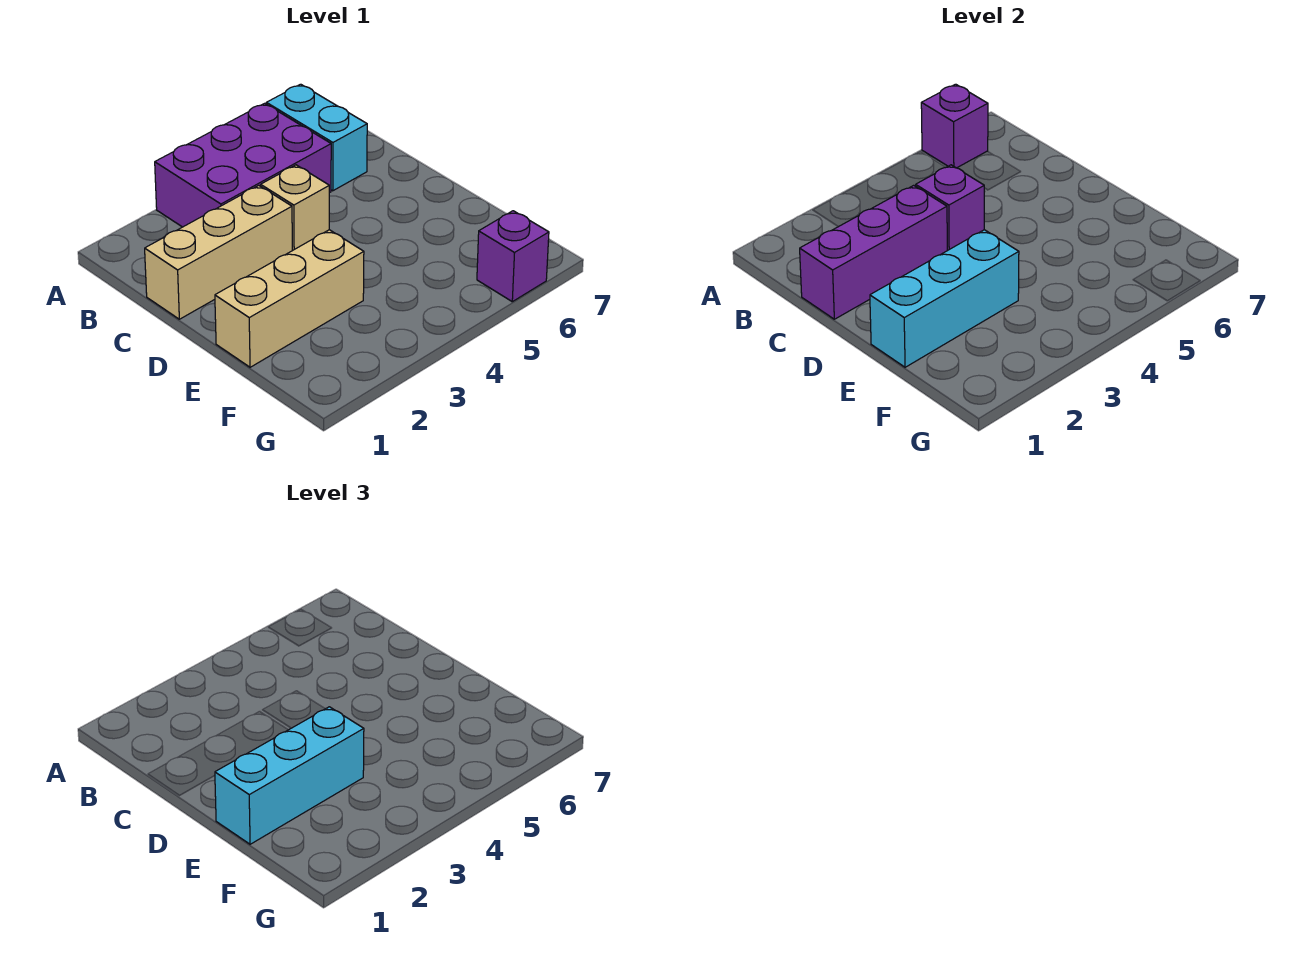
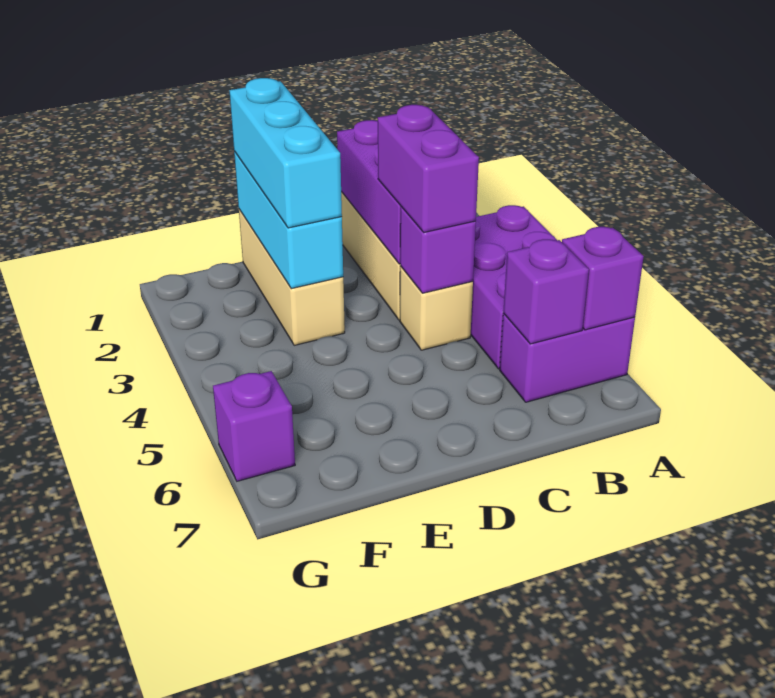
cyan brick A6:B6 level 1 -> purple brick A6:B6 level 1
none -> purple brick B6 level 2
none -> purple brick C3:C4 level 3

